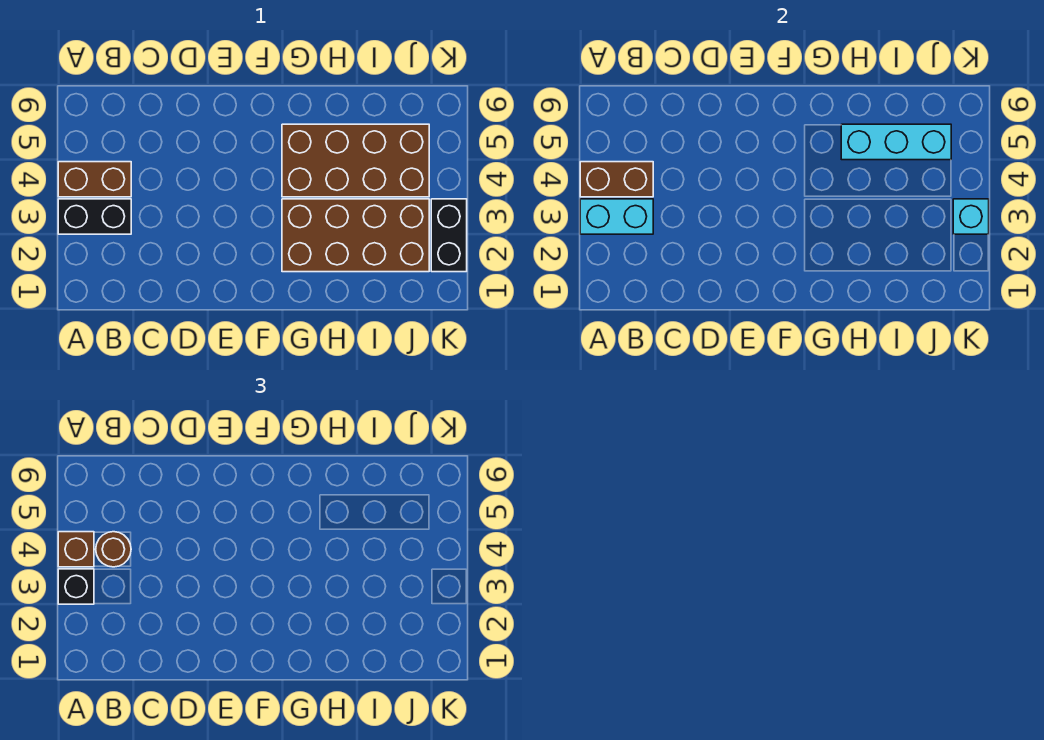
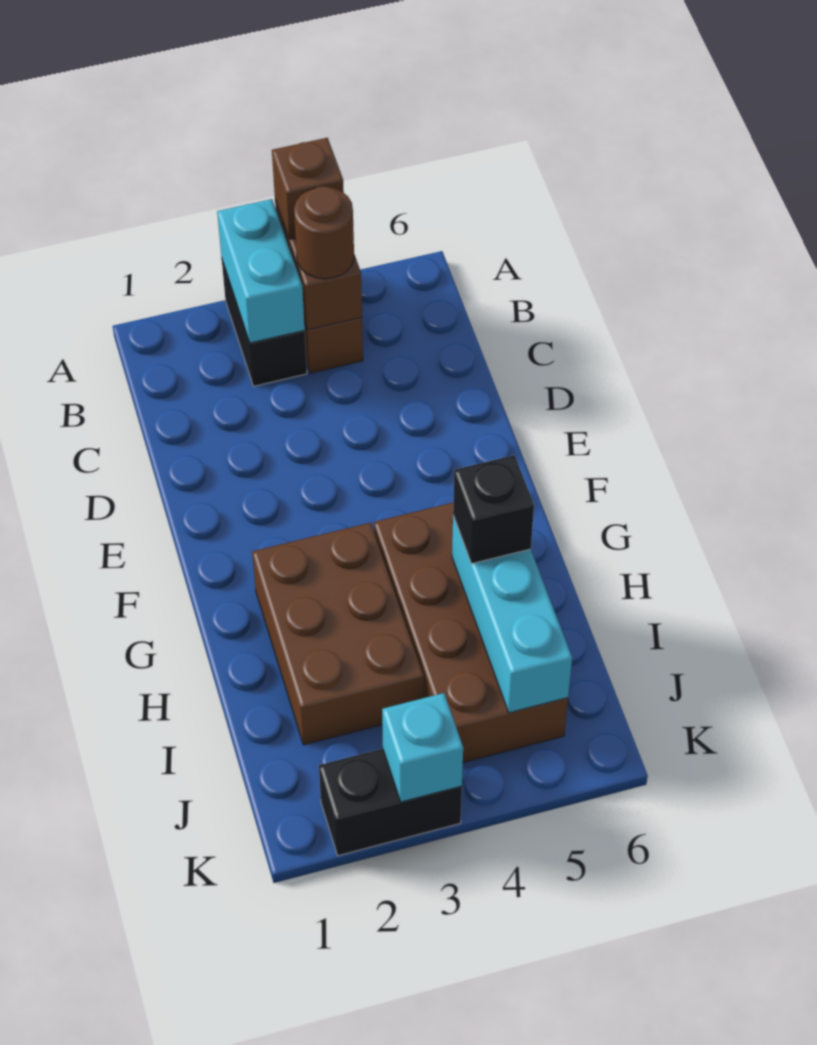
black brick A3 level 3 -> black brick H5 level 3
brown brick G2:J3 level 1 -> brown brick G2:I3 level 1

